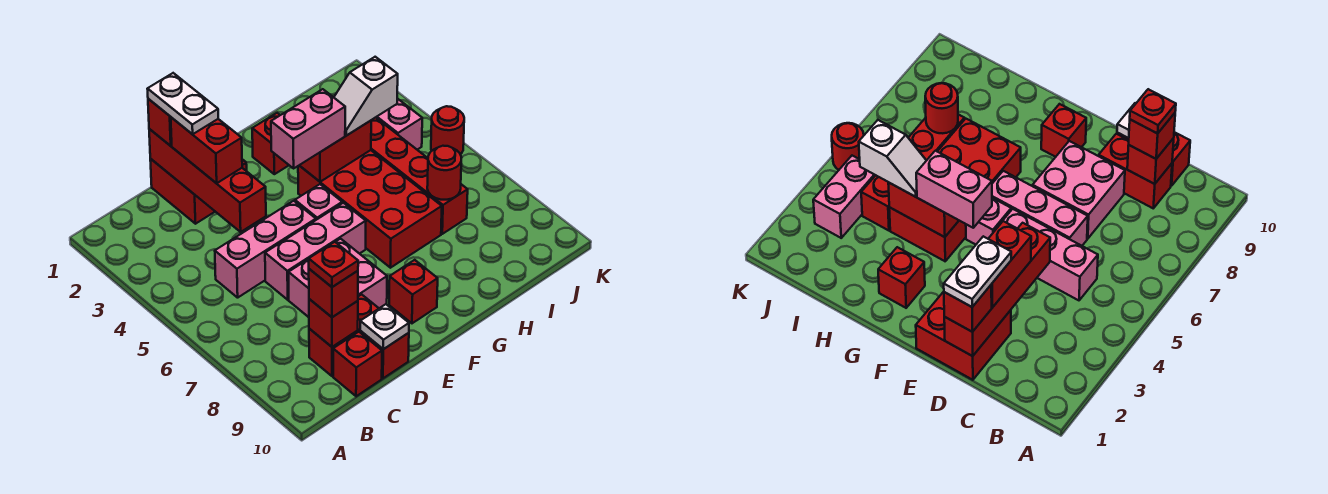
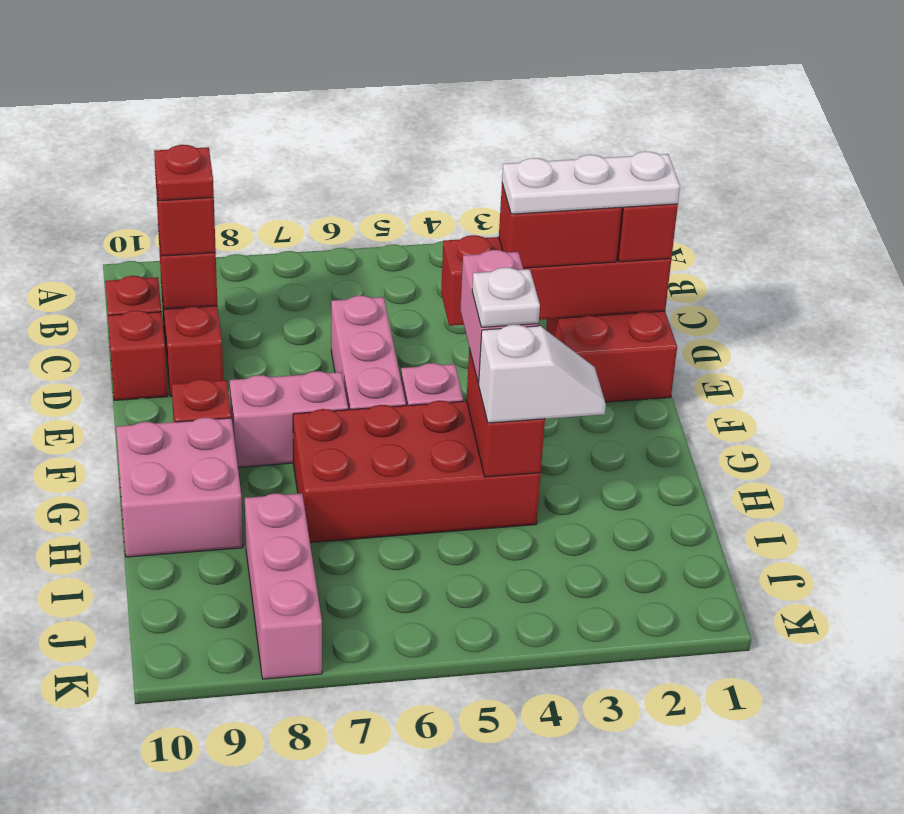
pink brick C5:E5 level 1 -> pink brick I8:K8 level 1
white plate D1:D2 level 4 -> white plate D1:D3 level 4
pink brick D7:E8 level 1 -> pink brick G9:H10 level 1
white plate D10 level 2 -> white plate G4 level 4
red brick G2 level 1 -> none
white slope H4:I4 level 3 top I -> white slope H3:H4 level 3 top 4
red brick I4:I7 level 1 -> none
red round brick I7 level 2 -> none
pink brick J3:J4 level 1 -> pink brick F7:F8 level 1
red round brick K5 level 1 -> none

